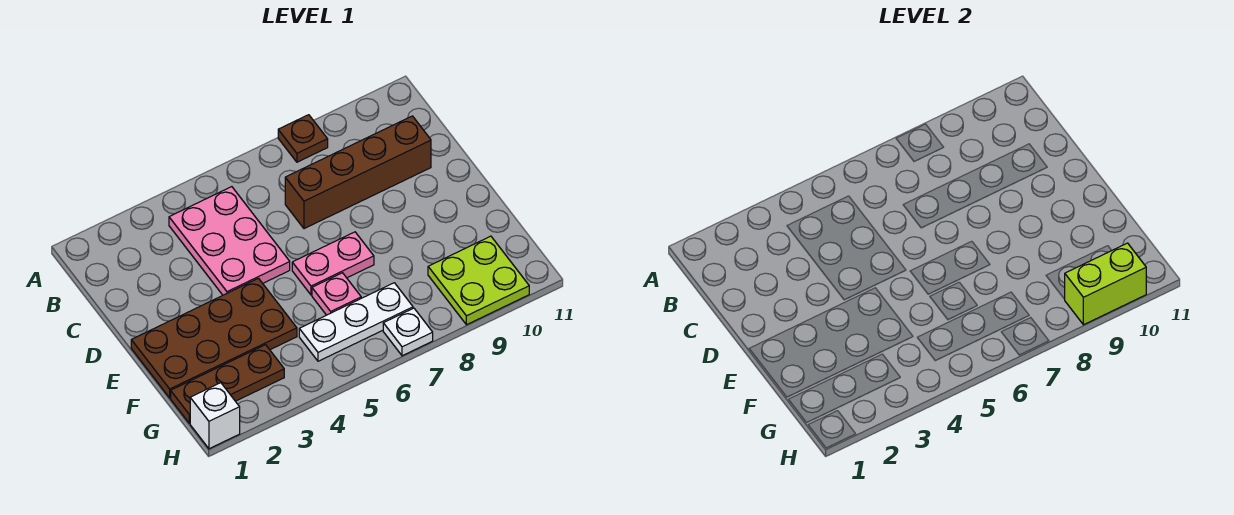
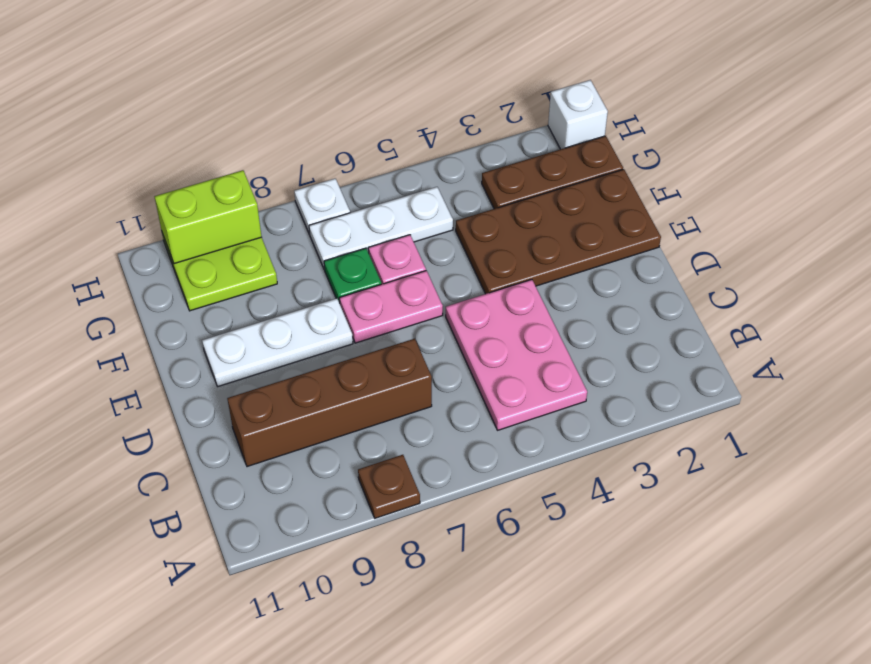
none -> white plate E8:E10 level 1
none -> green plate F7 level 1

